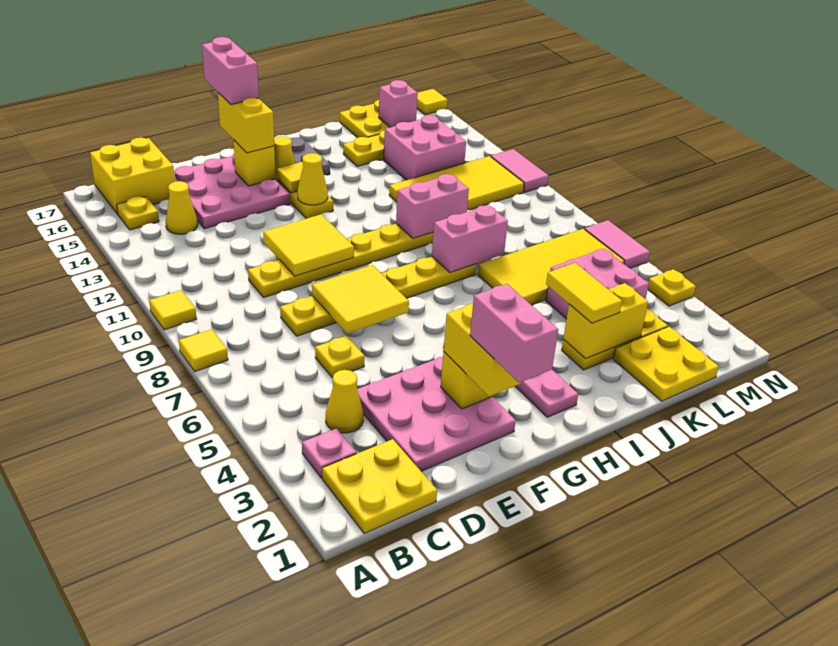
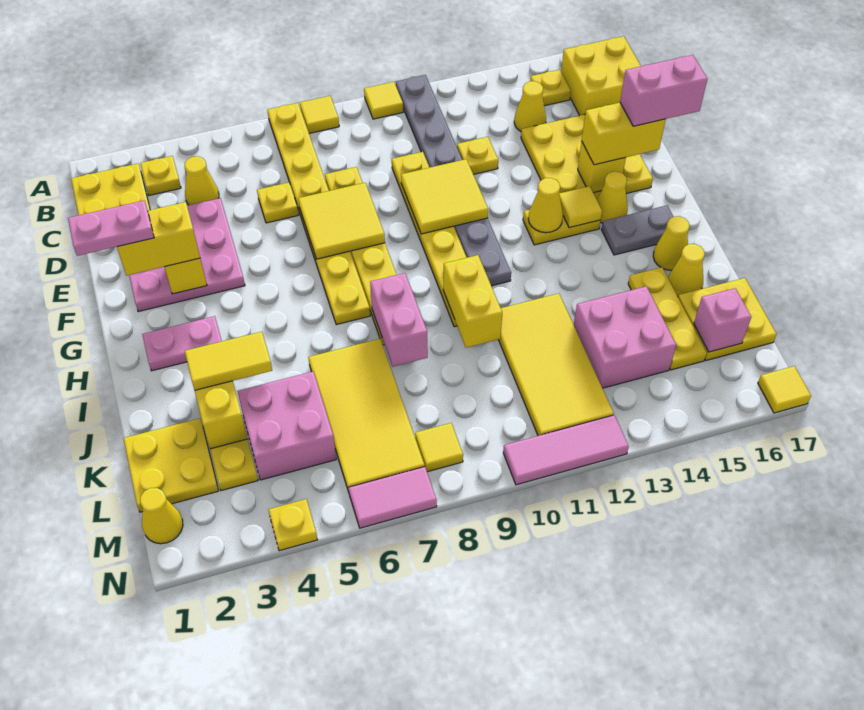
none -> yellow plate A7:H7 level 1
none -> grey plate A11:H11 level 1
pink plate B3 level 1 -> yellow plate B3 level 1
none -> yellow plate D12 level 1
pink plate D14:F16 level 1 -> yellow plate D14:F16 level 1
pink brick F1:F2 level 4 -> pink plate F1:F2 level 4
pink brick I10:J10 level 2 -> yellow brick I10:J10 level 2
none -> yellow cone I16 level 1
none -> yellow cone J16 level 1
none -> yellow cone M1 level 1
none -> yellow tile M8 level 1
pink tile N11:N12 level 1 -> pink tile N10:N12 level 1

